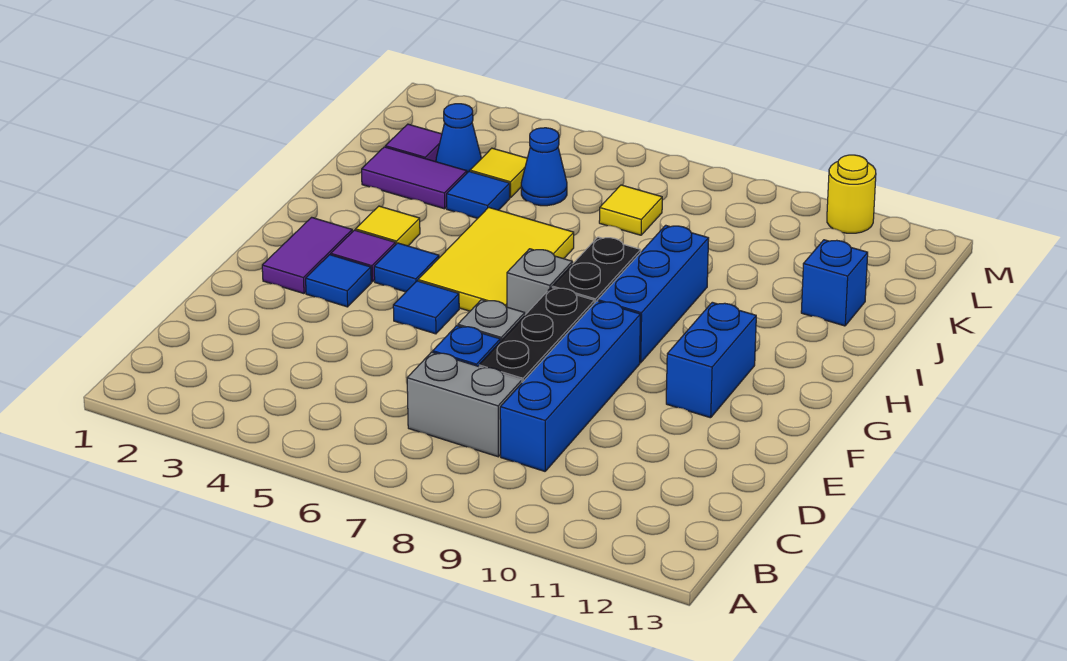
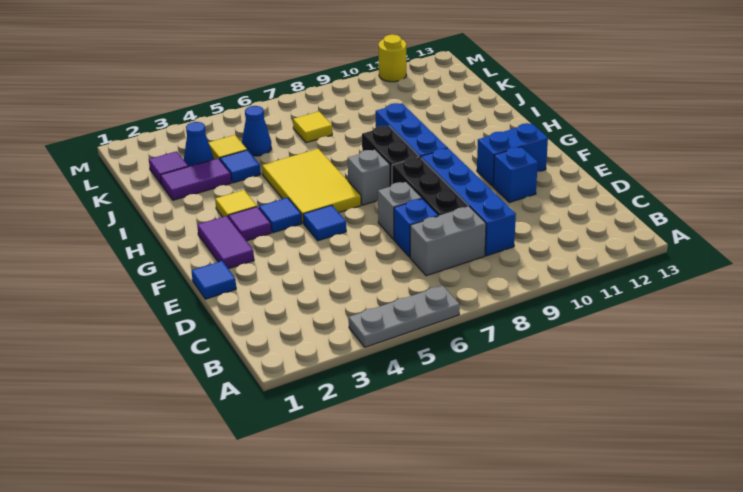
none -> grey plate A4:A6 level 1
blue tile F3 level 1 -> blue tile E1 level 1
blue brick F11:G11 level 1 -> blue brick F11:F12 level 1
blue brick J12 level 1 -> blue brick E11 level 1

